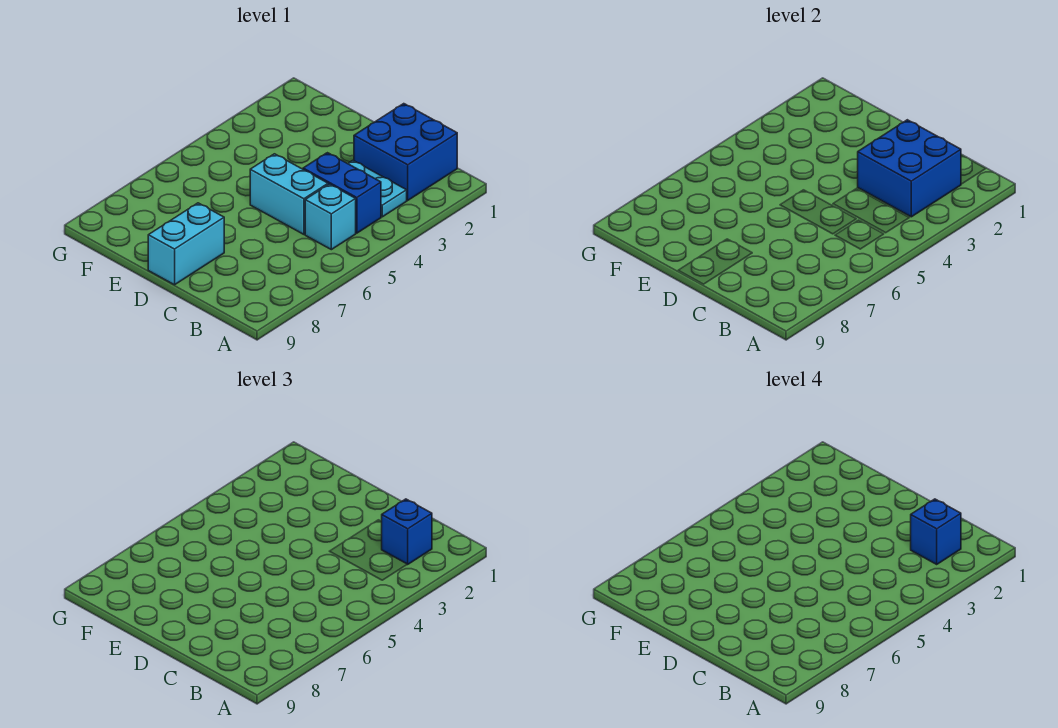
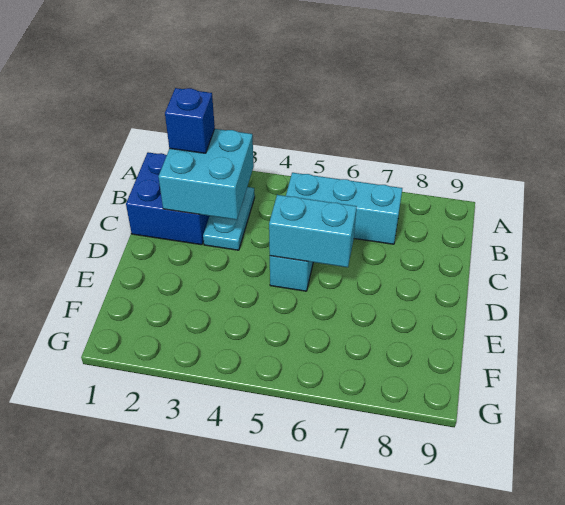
blue brick B2:C3 level 2 -> cyan brick B2:C3 level 2
blue brick B2 level 4 -> none
blue brick B4:C4 level 1 -> none
cyan brick B5 level 1 -> cyan brick B5:B7 level 1
cyan brick D8:D9 level 1 -> cyan brick D5:D6 level 2

